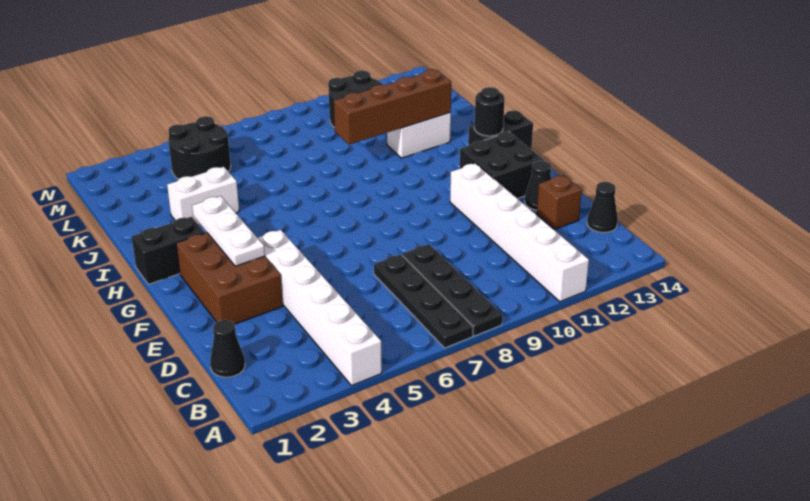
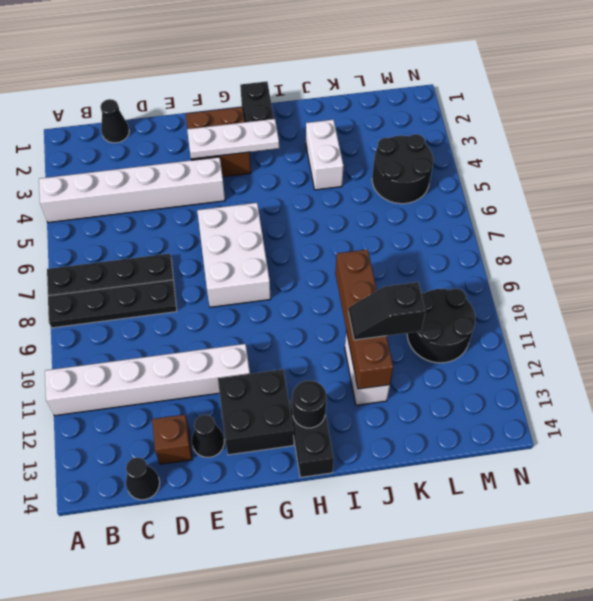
brown brick E2:G3 level 1 -> brown brick F2:G3 level 1
none -> white brick F6:G8 level 1
none -> black slope J11:K11 level 3 top K

